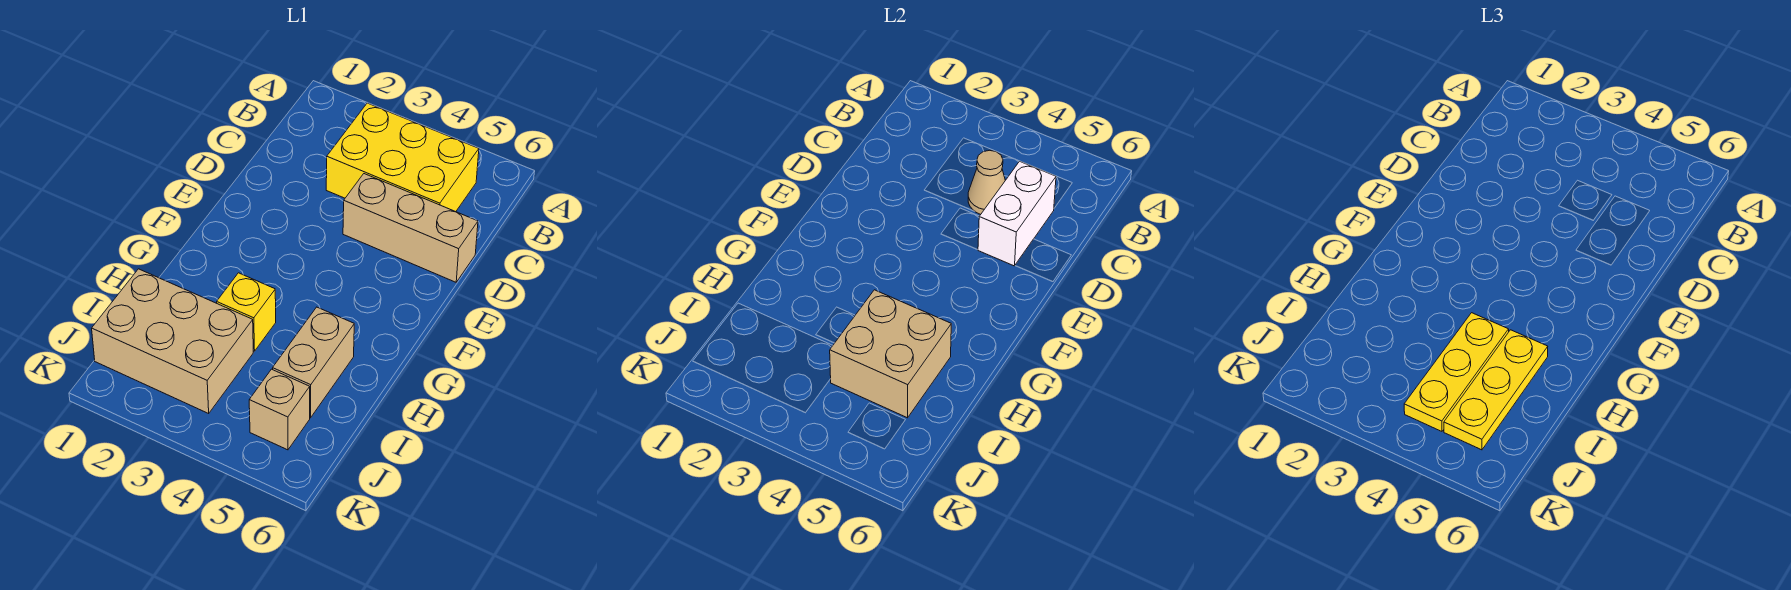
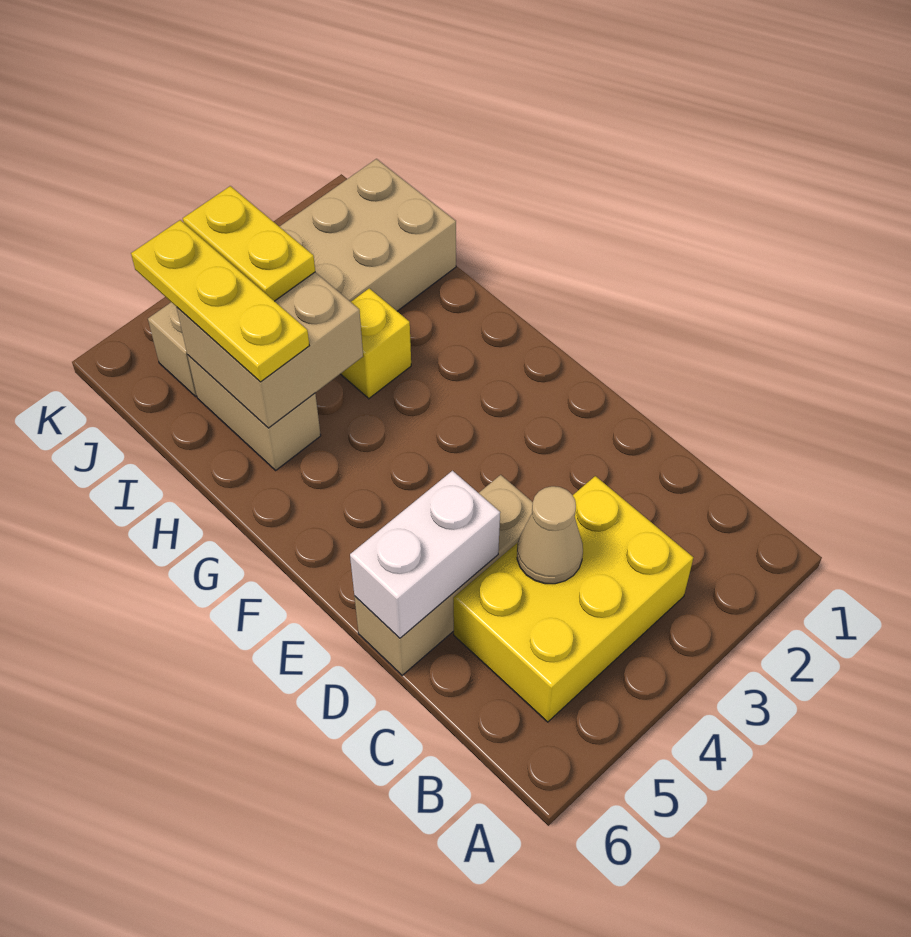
white brick C5:D5 level 2 -> white brick D5:D6 level 2
yellow plate H4:J4 level 3 -> yellow plate I4:J4 level 3

